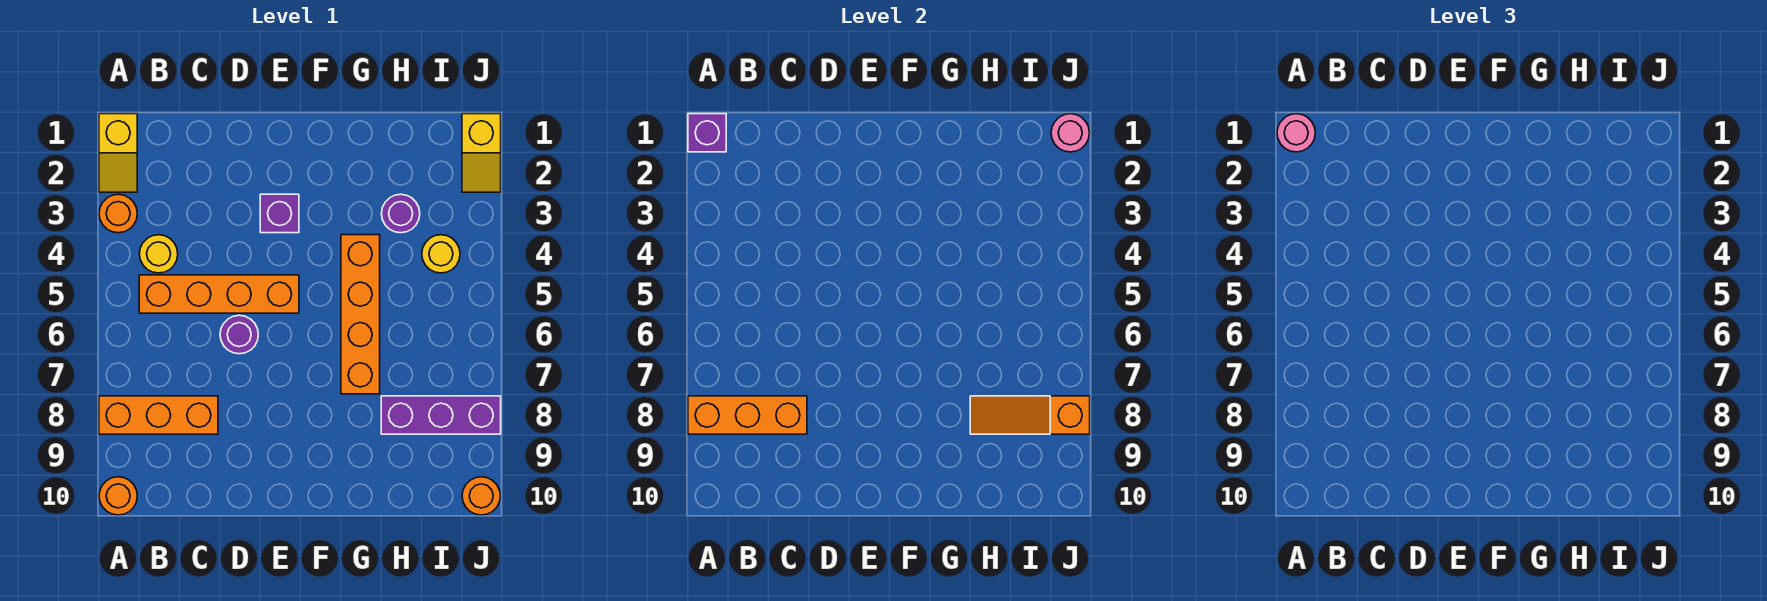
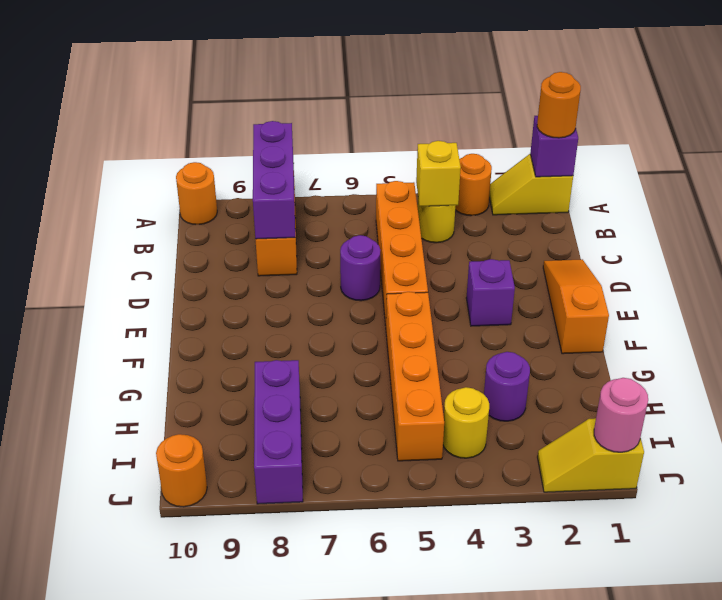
pink round brick A1 level 3 -> orange round brick A1 level 3
orange brick A8:C8 level 2 -> purple brick A8:C8 level 2
none -> yellow brick B4 level 2
orange brick G4:G7 level 1 -> orange brick F5:I5 level 1
orange slope H8:J8 level 2 top J -> orange slope D1:F1 level 1 top F

